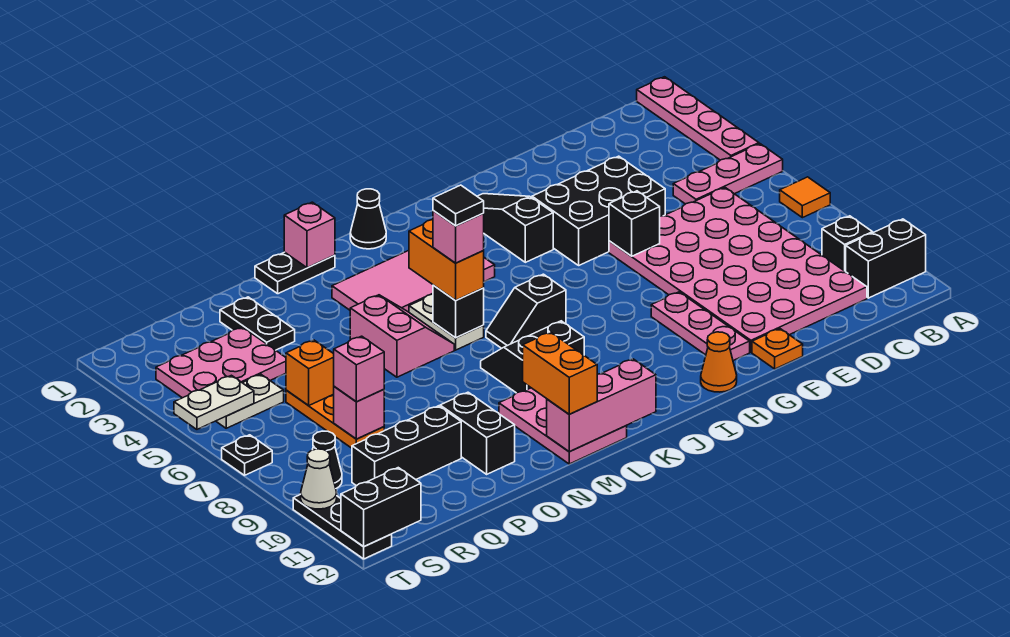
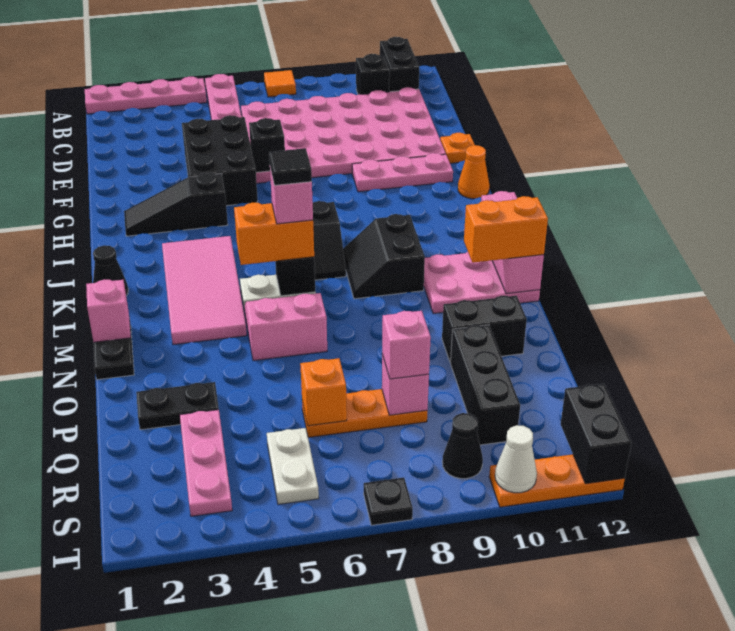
pink plate Q3:S4 level 1 -> pink plate Q3:S3 level 1
white plate S5:T5 level 2 -> none
black plate T10:T12 level 1 -> orange plate T10:T12 level 1

